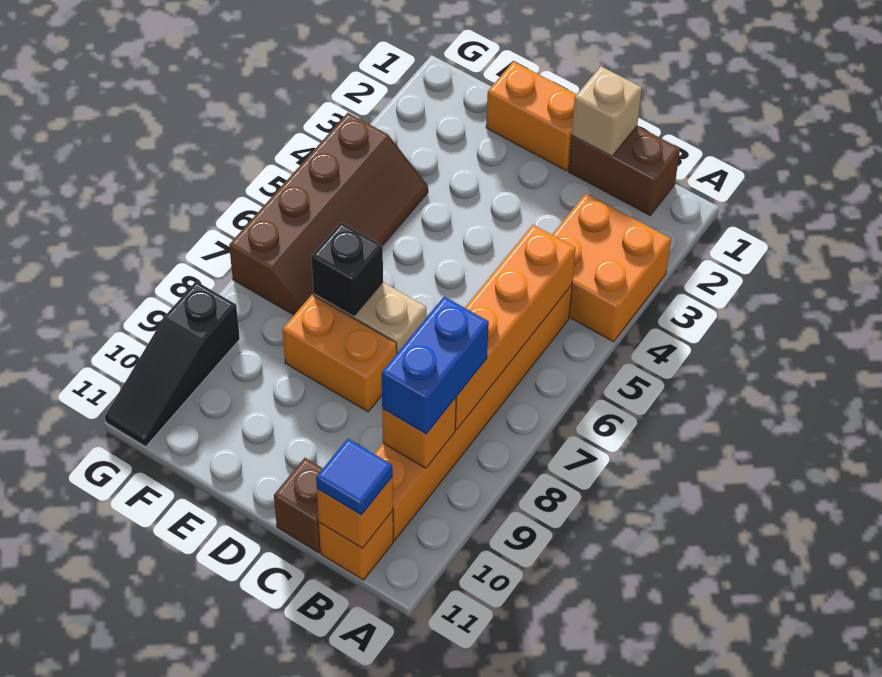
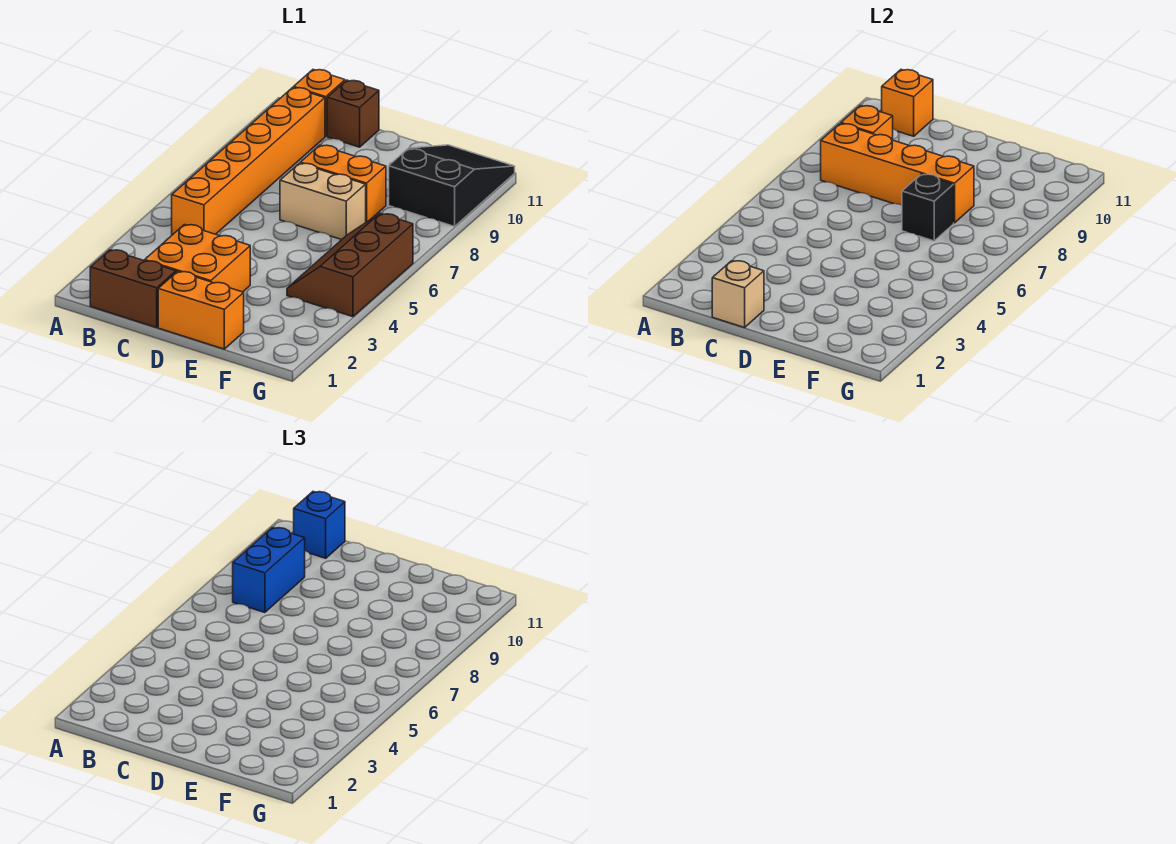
orange brick A3:B4 level 1 -> orange brick C2:D3 level 1
orange brick B5:B8 level 2 -> orange brick B8:E8 level 2
blue tile B11 level 3 -> blue brick B11 level 3
brown slope F4:G7 level 1 top G -> brown slope F4:G6 level 1 top G
black slope G9:G11 level 1 top 9 -> black slope F9:G11 level 1 top 9

